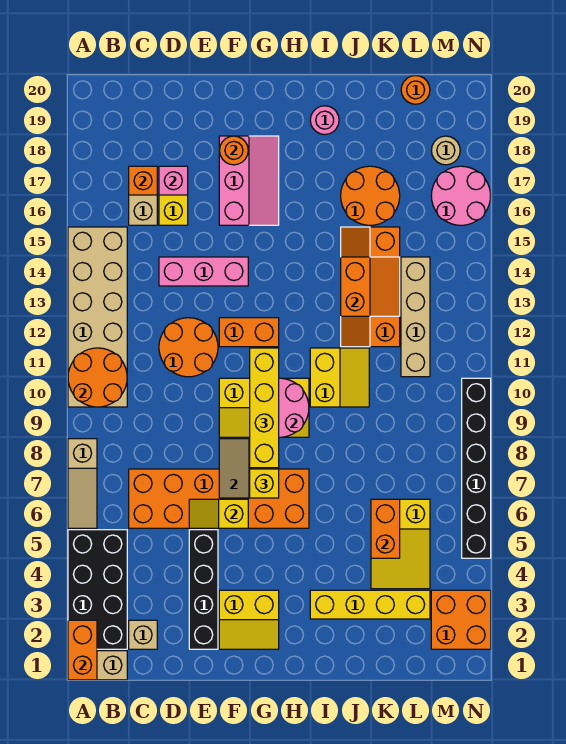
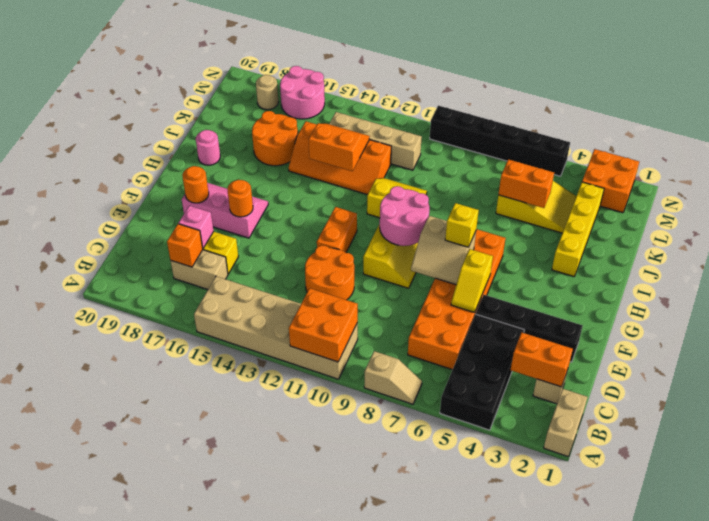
orange brick A1:A2 level 2 -> orange brick C2:C3 level 2
black brick A2:B5 level 1 -> black brick A4:D5 level 1
tan slope A6:A8 level 1 top 8 -> tan slope A7:A8 level 1 top 8
orange round brick A10:B11 level 2 -> orange brick A10:B11 level 2
pink brick D14:F14 level 1 -> none
yellow slope F2:G3 level 1 top 3 -> none
yellow brick G8:G11 level 3 -> none
orange round brick L20 level 1 -> orange round brick F16 level 2

